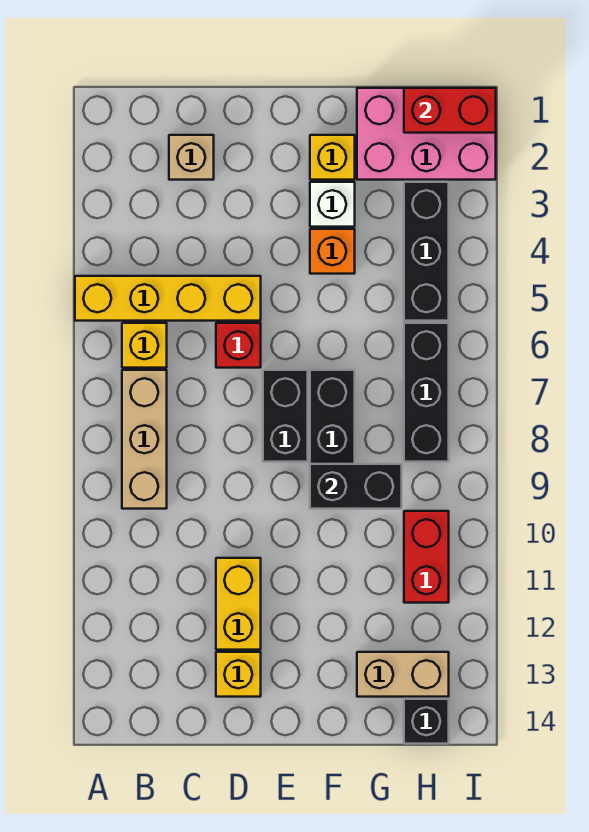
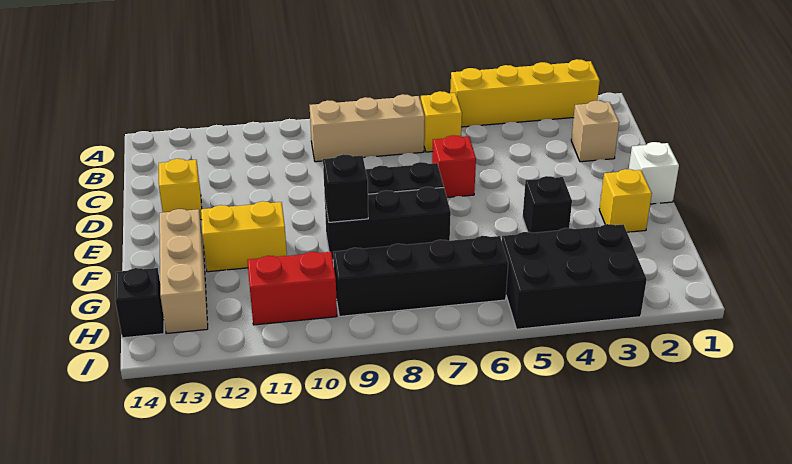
yellow brick A5:D5 level 1 -> yellow brick A2:A5 level 1
yellow brick D11:D12 level 1 -> yellow brick F11:F12 level 1
white brick F3 level 1 -> white brick E1 level 1
orange brick F4 level 1 -> black brick F4 level 1
black brick F9:G9 level 2 -> black brick F9 level 2
pink brick G1:I2 level 1 -> none
tan brick G13:H13 level 1 -> tan brick F13:H13 level 1
red brick H1:I1 level 2 -> none
black brick H3:H5 level 1 -> black brick H3:I5 level 1
black brick H6:H8 level 1 -> black brick H6:H9 level 1

